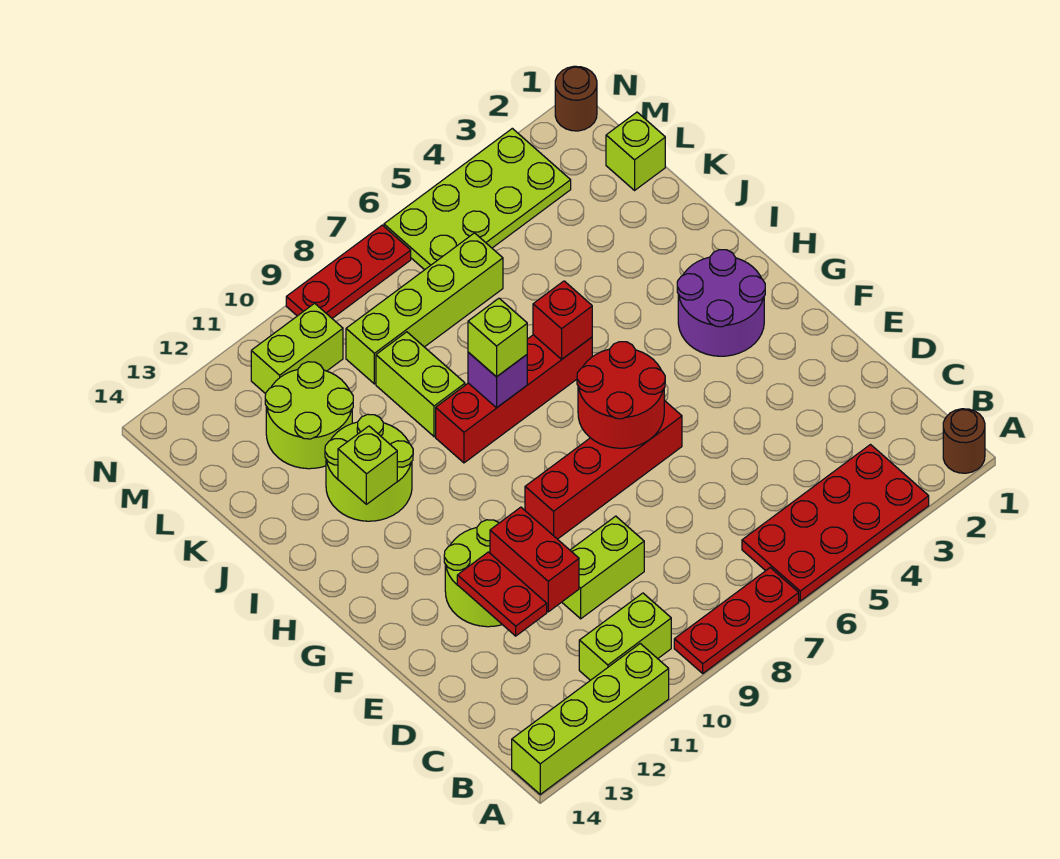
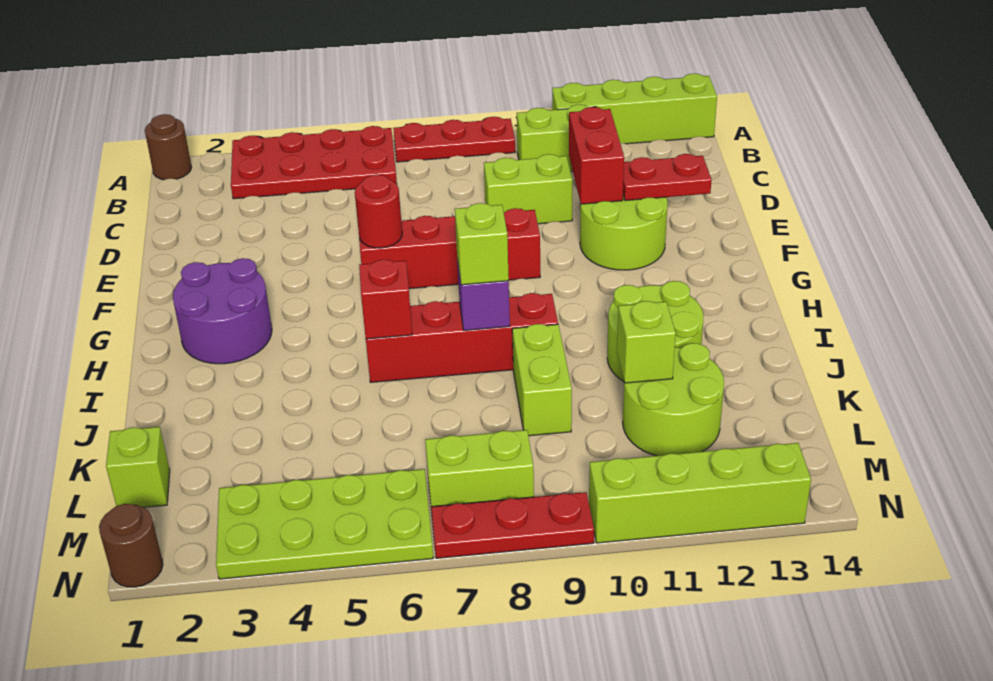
red plate D12:E12 level 2 -> red plate E12:E13 level 2
red round brick F6:G7 level 2 -> red round brick F6 level 2
lime brick I12 level 2 -> lime brick K11 level 2
lime brick L6:L9 level 1 -> lime brick N10:N13 level 1
lime brick M10:M11 level 1 -> lime brick M7:M8 level 1

